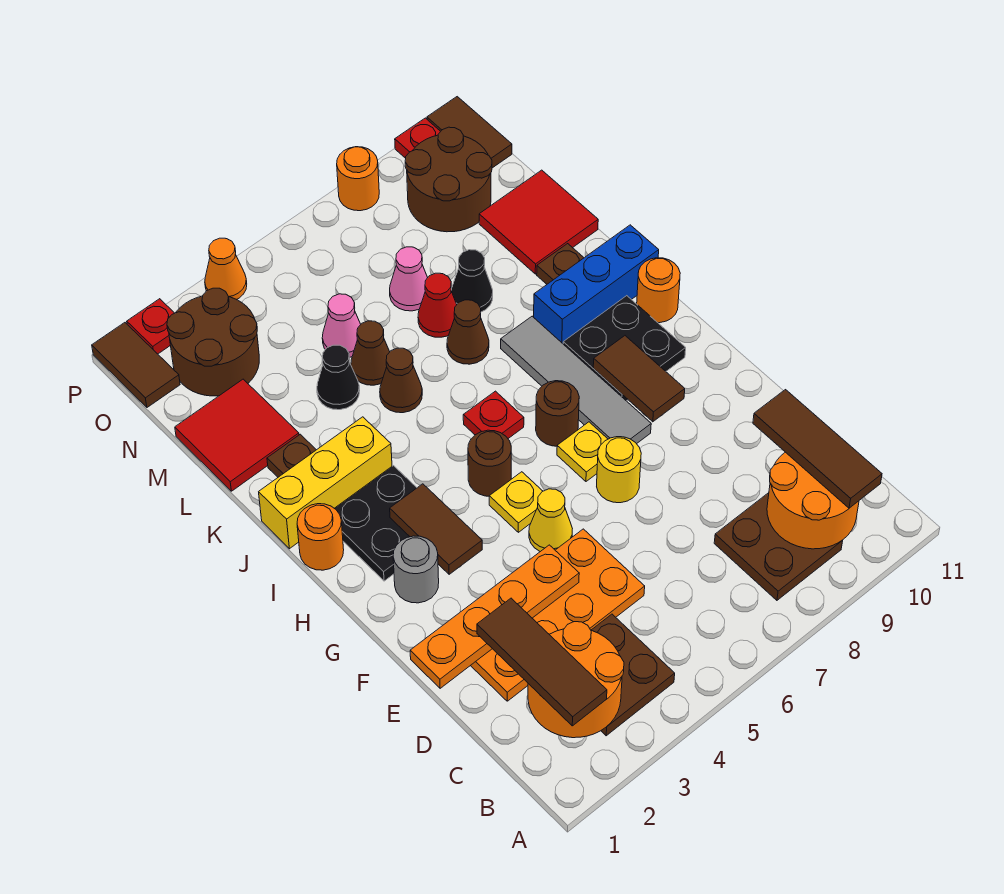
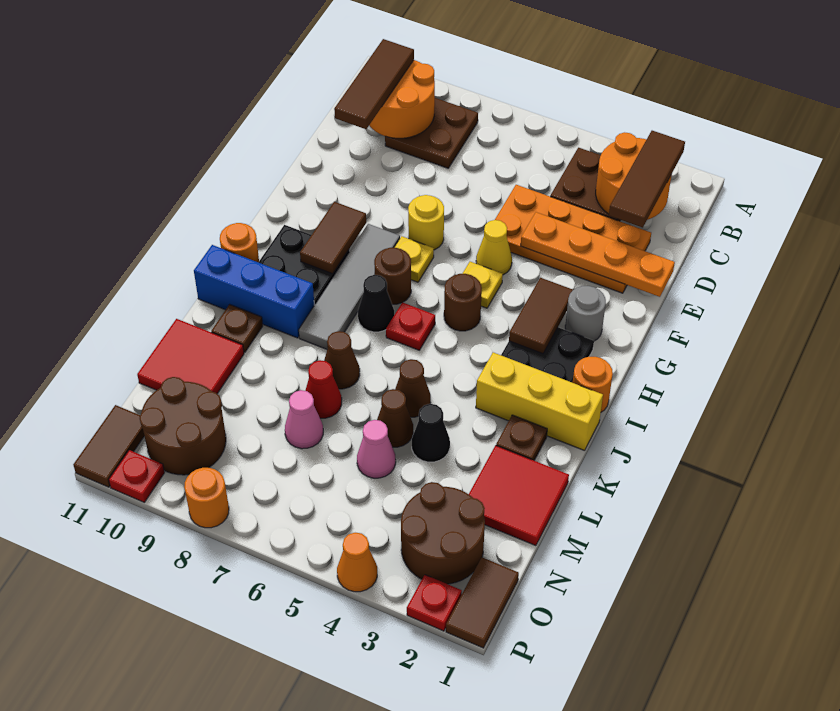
black cone L8 level 1 -> black cone I7 level 1

